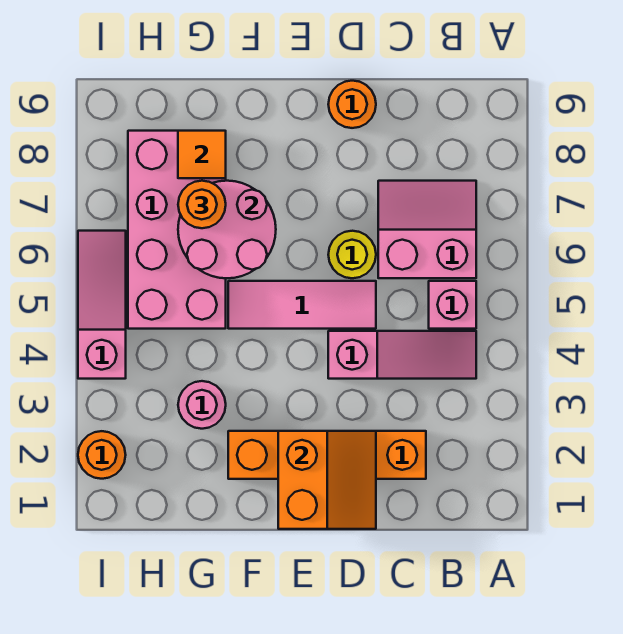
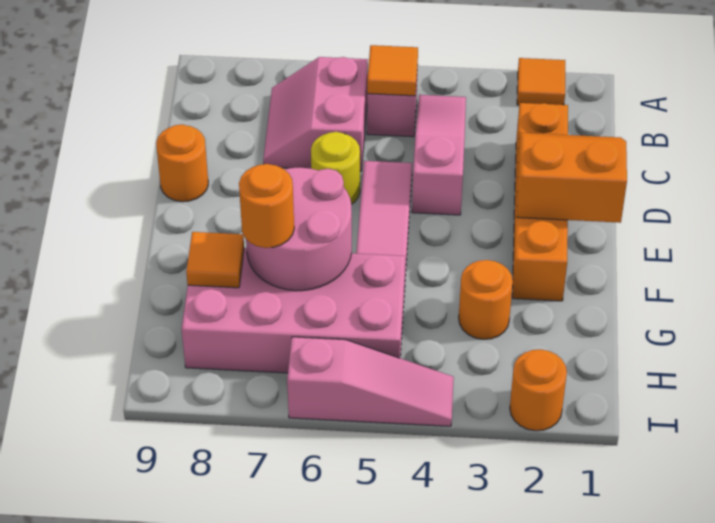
none -> orange tile A2 level 1
none -> orange tile B5 level 2
pink round brick G3 level 1 -> orange round brick G3 level 1
pink slope I4:I6 level 1 top 4 -> pink slope I4:I6 level 1 top 6

